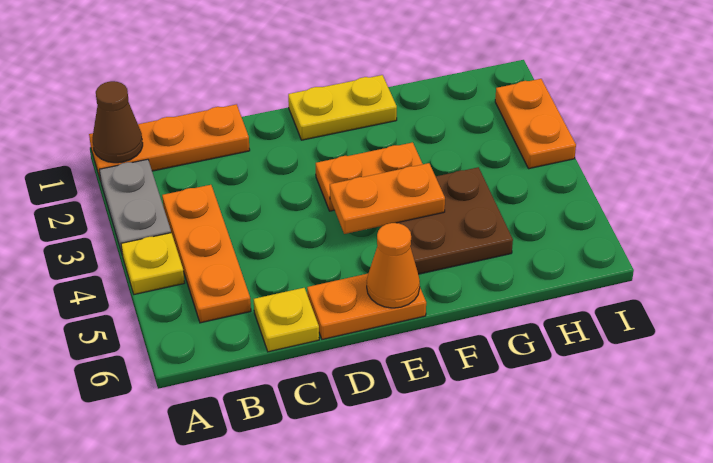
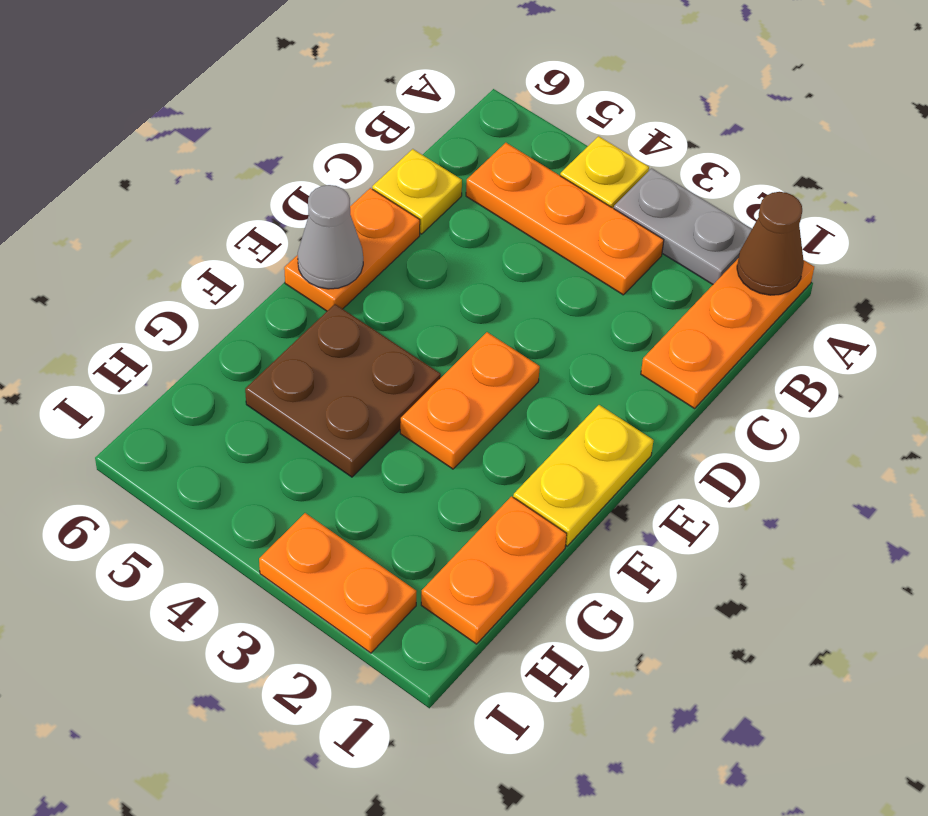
orange plate E4:F4 level 2 -> orange plate G1:H1 level 1
orange cone E6 level 2 -> grey cone E6 level 2

